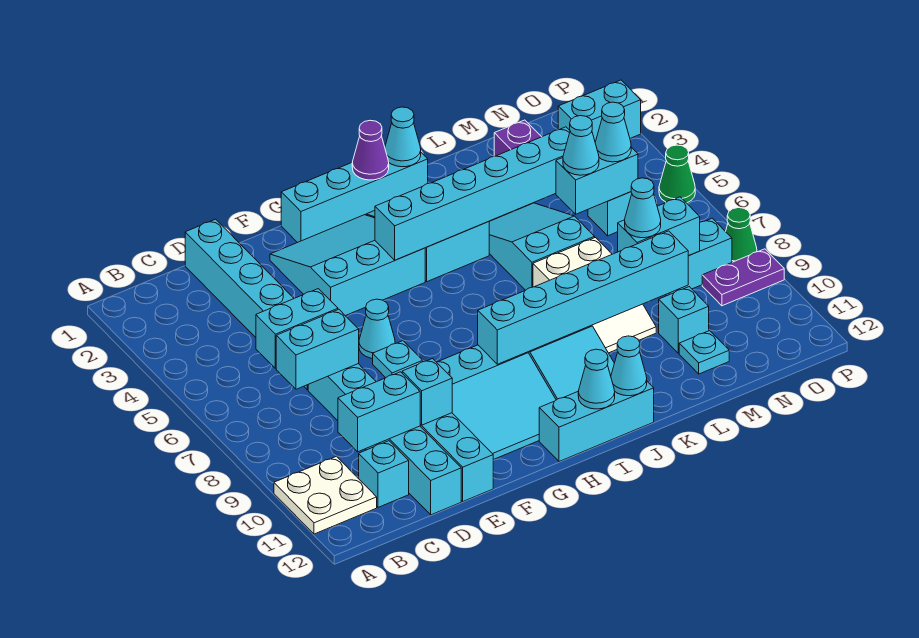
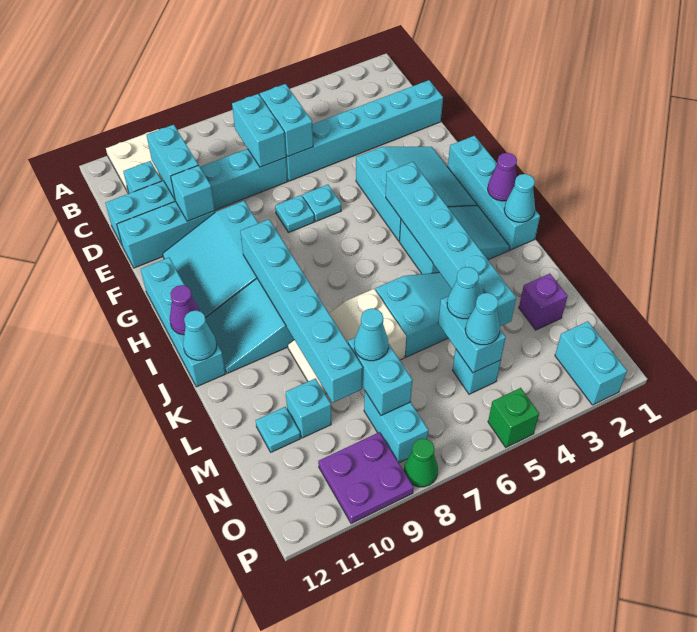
cyan cone F6 level 1 -> cyan plate F6 level 1
cyan brick H12:J12 level 1 -> cyan brick G12:J12 level 1
cyan cone I12 level 2 -> purple cone I12 level 2
purple plate O9:P9 level 1 -> purple plate O9:P10 level 1
green cone P5 level 1 -> green brick P5 level 1

